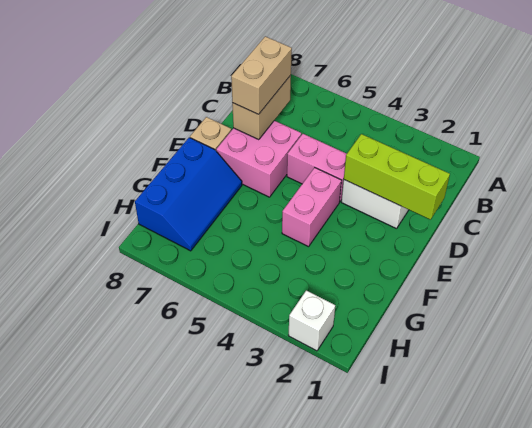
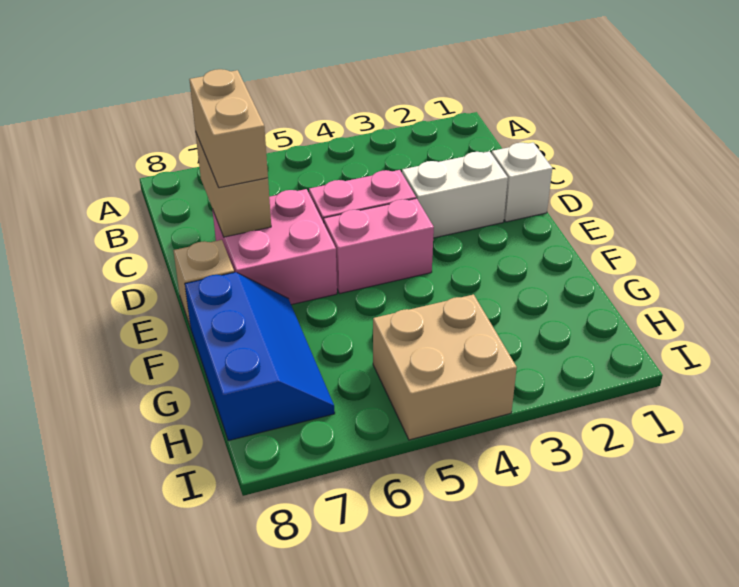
lime brick D1:D3 level 2 -> none
pink brick E4:F4 level 1 -> pink brick E4:E5 level 1
none -> tan brick H4:I5 level 1
white brick I2 level 1 -> white brick D1 level 1

